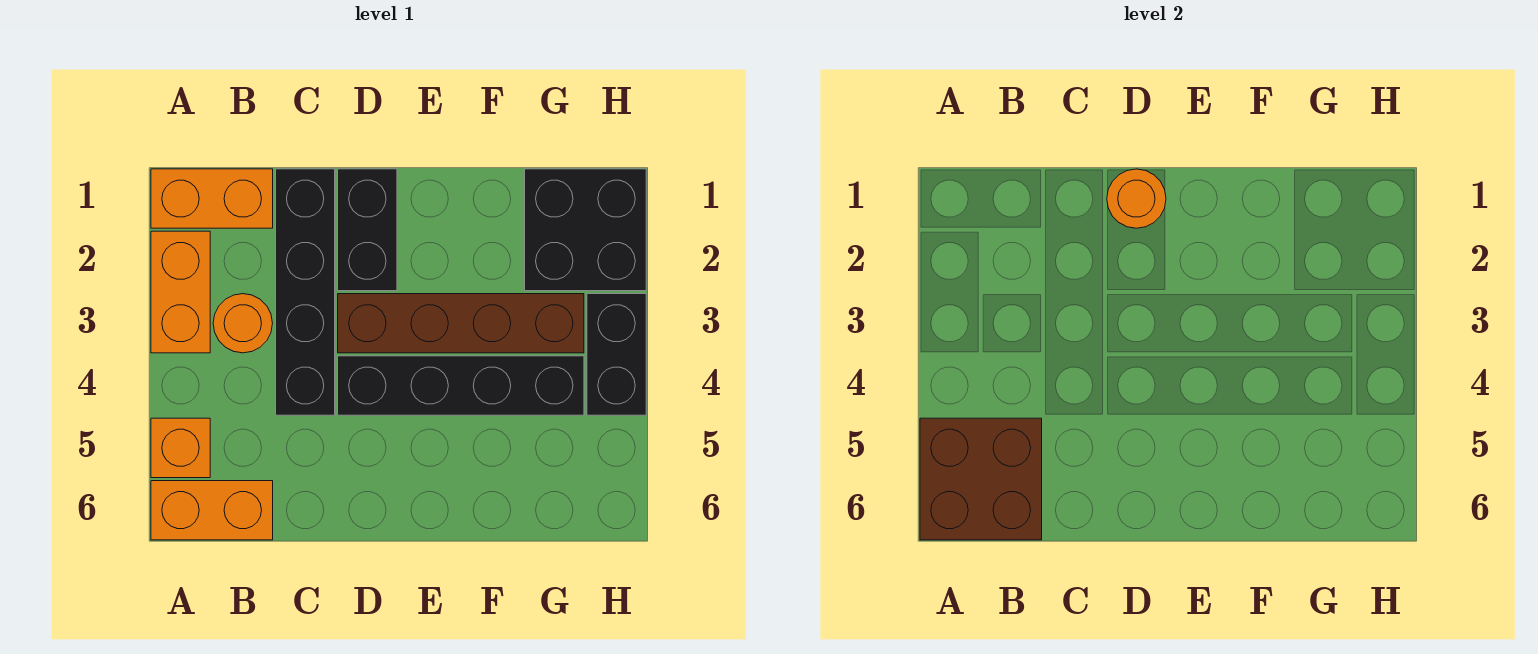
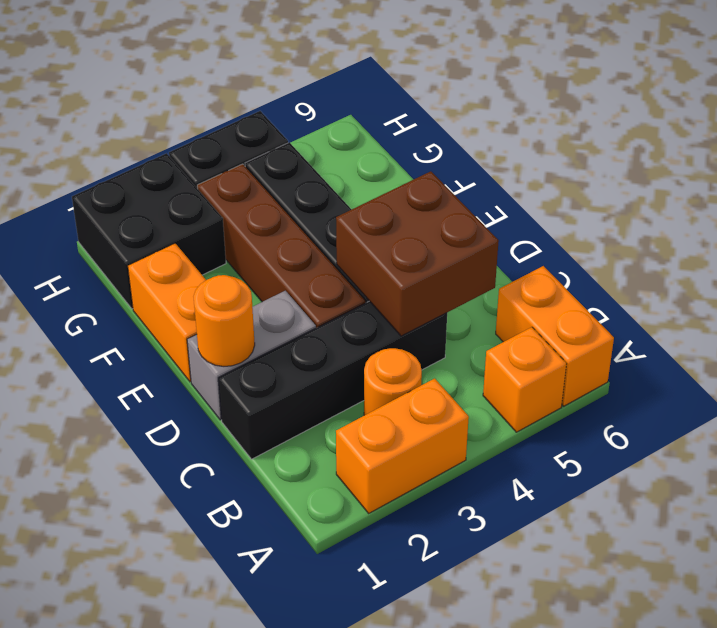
orange brick A1:B1 level 1 -> orange brick E1:F1 level 1
brown brick A5:B6 level 2 -> brown brick C4:D5 level 2
black brick D1:D2 level 1 -> grey brick D1:D2 level 1

